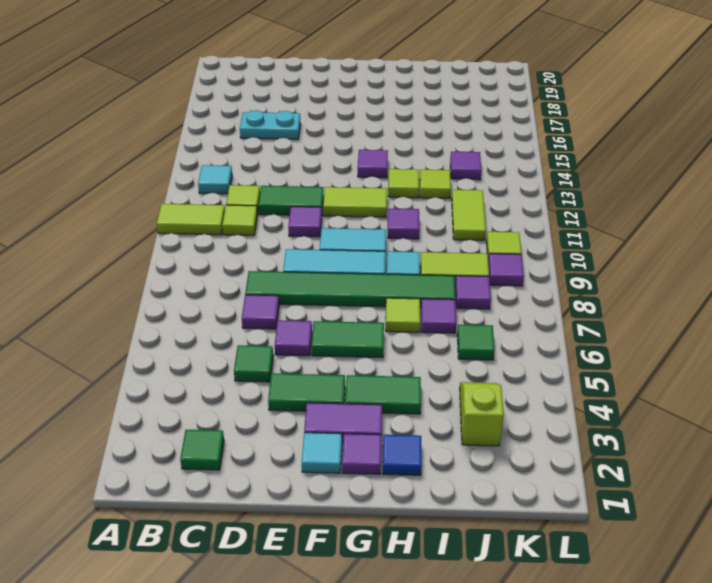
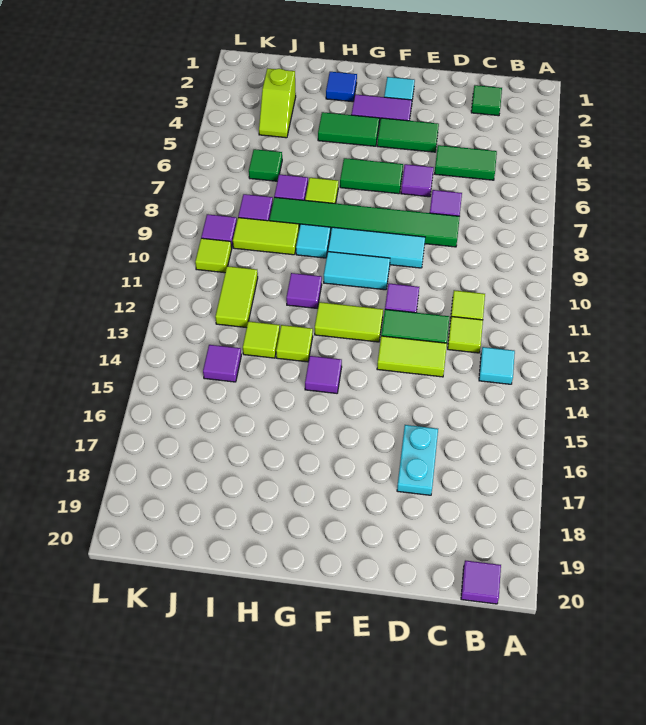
lime tile A11:B11 level 1 -> lime tile D13:E13 level 1
cyan plate C16:D16 level 1 -> cyan plate D16:D17 level 1
green tile D5 level 1 -> green tile C5:D5 level 1
purple tile G2 level 1 -> purple tile B20 level 1

